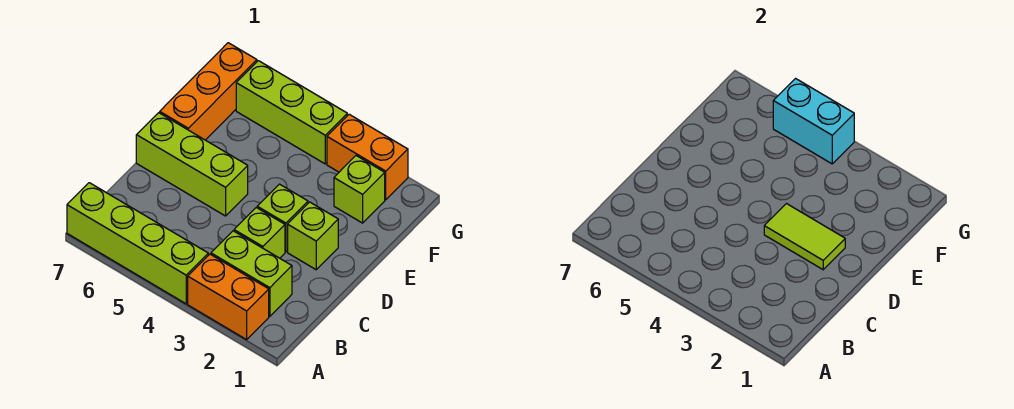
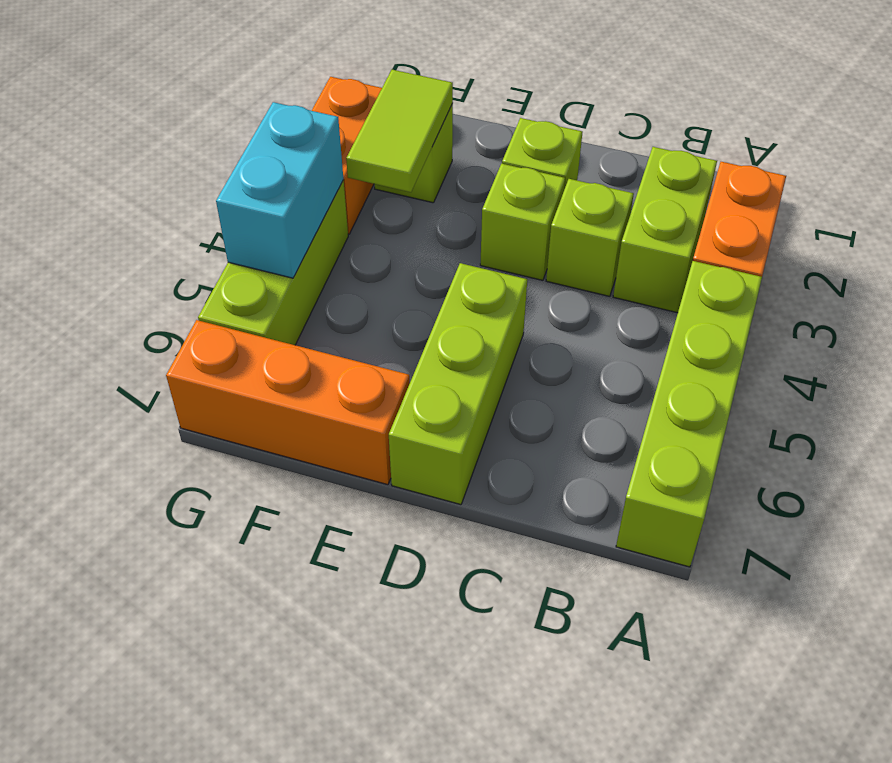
lime tile D2:D3 level 2 -> lime tile F2:F3 level 2

